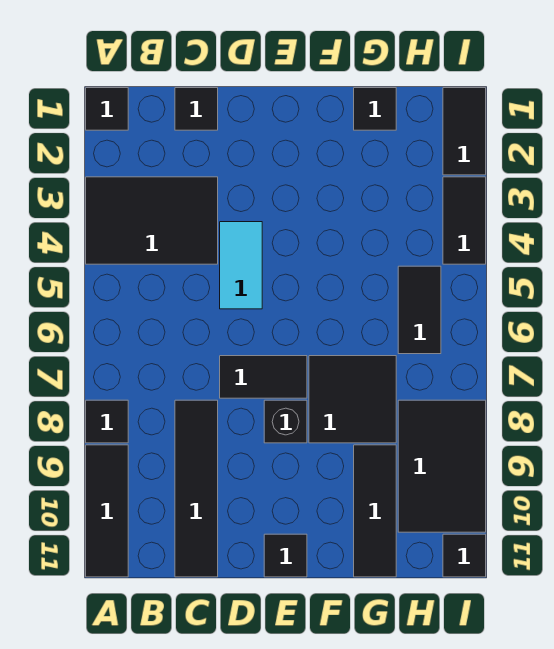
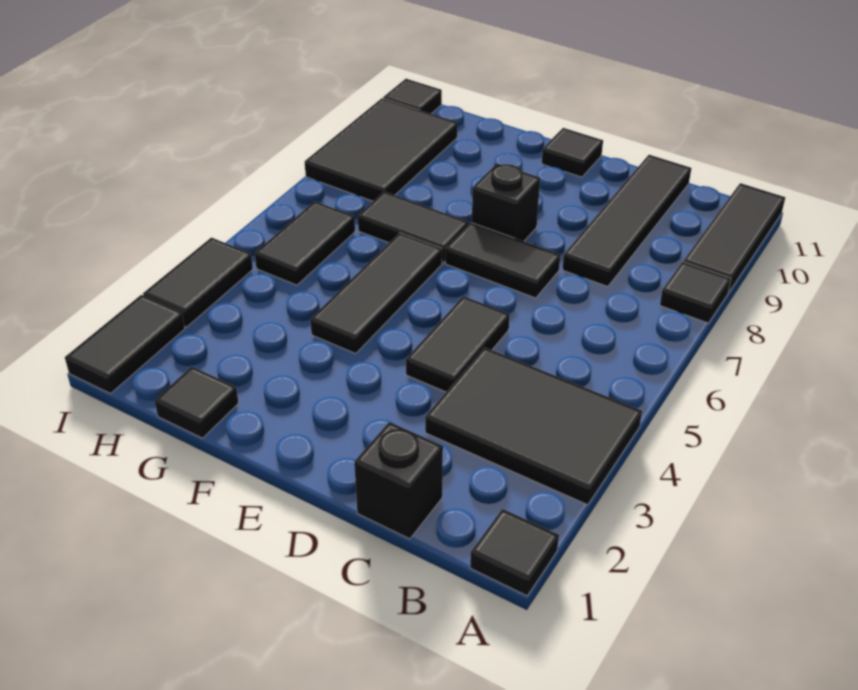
black tile C1 level 1 -> black brick C1 level 1
cyan tile D4:D5 level 1 -> black tile D4:D5 level 1
black tile F7:G8 level 1 -> black tile F7:G7 level 1
black tile G9:G11 level 1 -> black tile F4:F6 level 1

